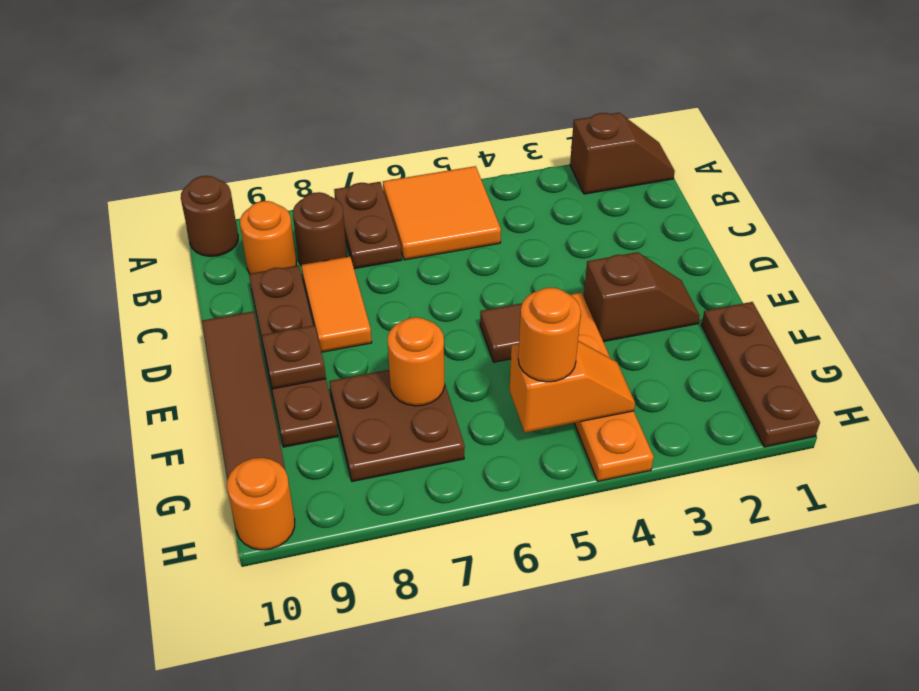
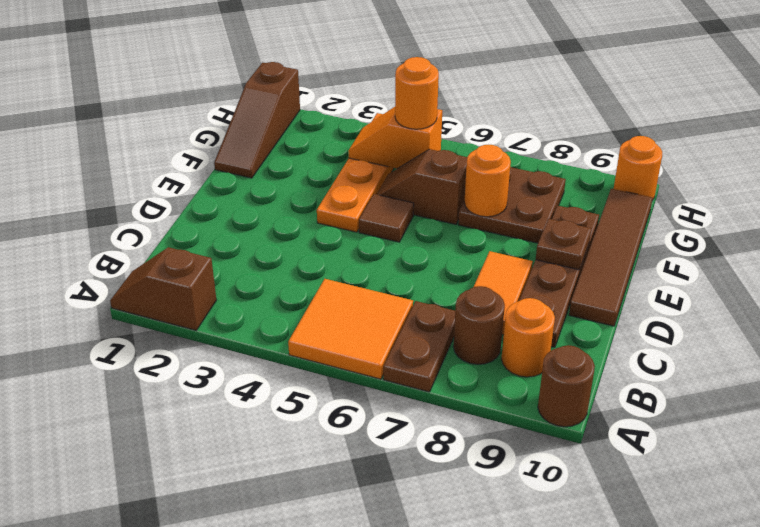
brown slope E2:E3 level 1 top 3 -> brown slope F5:F6 level 1 top 6
brown plate F1:H1 level 1 -> brown slope F1:H1 level 1 top H

